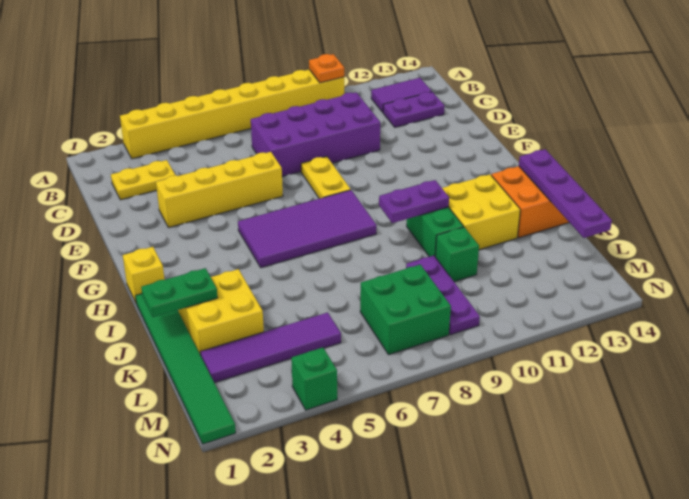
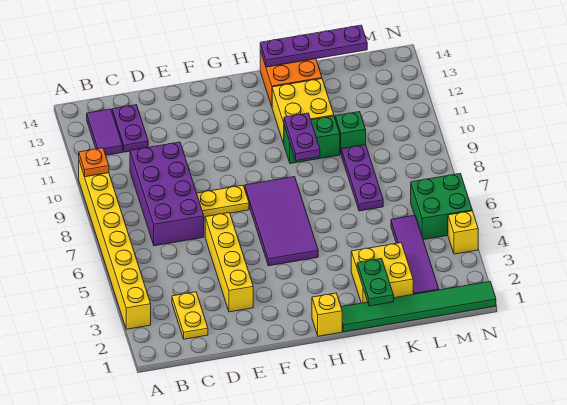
purple plate K9:M9 level 1 -> purple plate K7:K9 level 1
green brick L7:M8 level 1 -> green brick M5:N6 level 1
green brick N4 level 1 -> yellow brick N4 level 1

